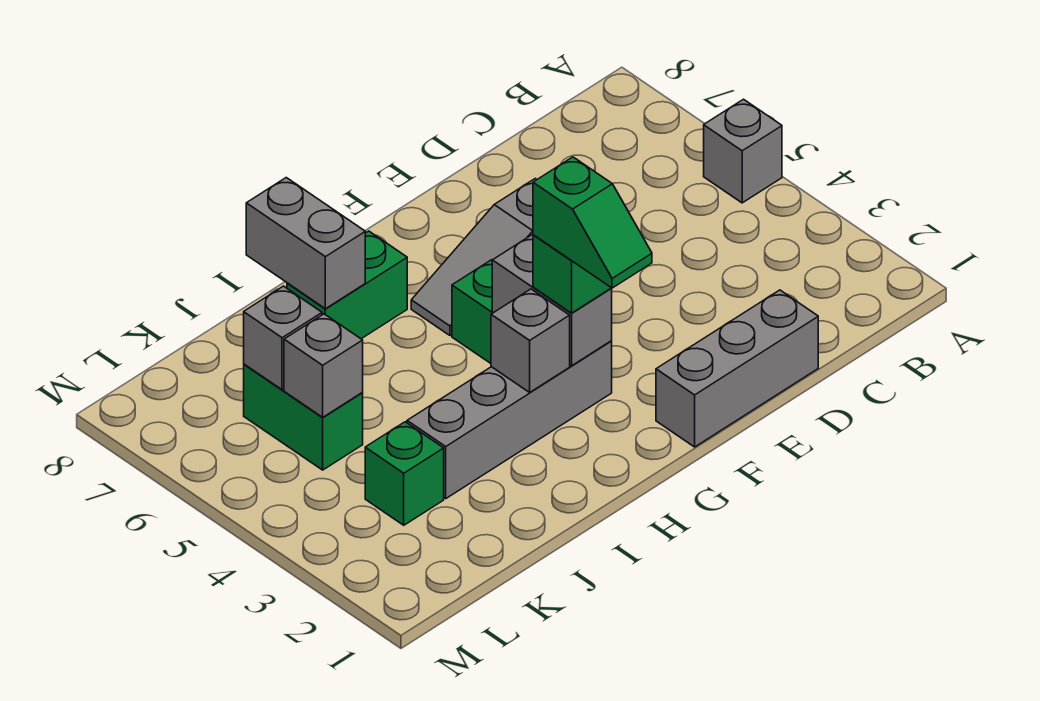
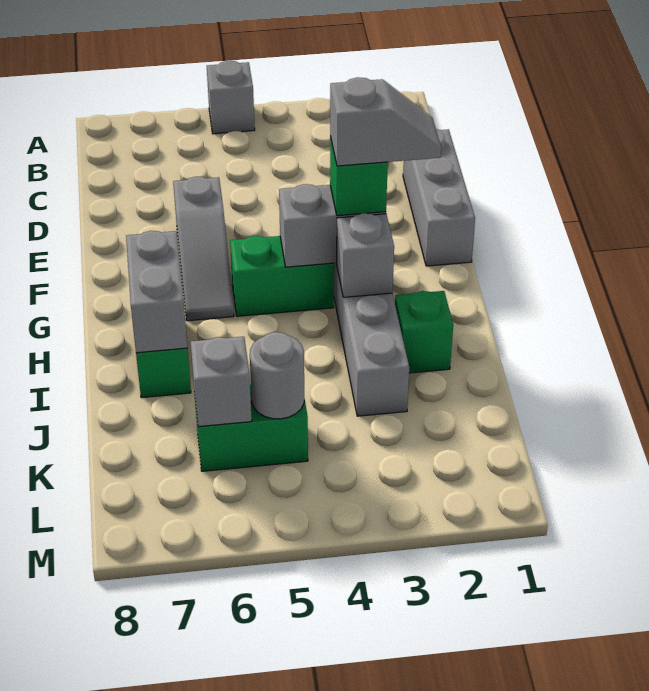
green slope G2:G3 level 4 top 3 -> grey slope G2:G3 level 4 top 3
grey brick I7:I8 level 2 -> grey brick H7:I7 level 2
green brick K3 level 1 -> green brick I2 level 1
grey brick K5 level 2 -> grey round brick K5 level 2

